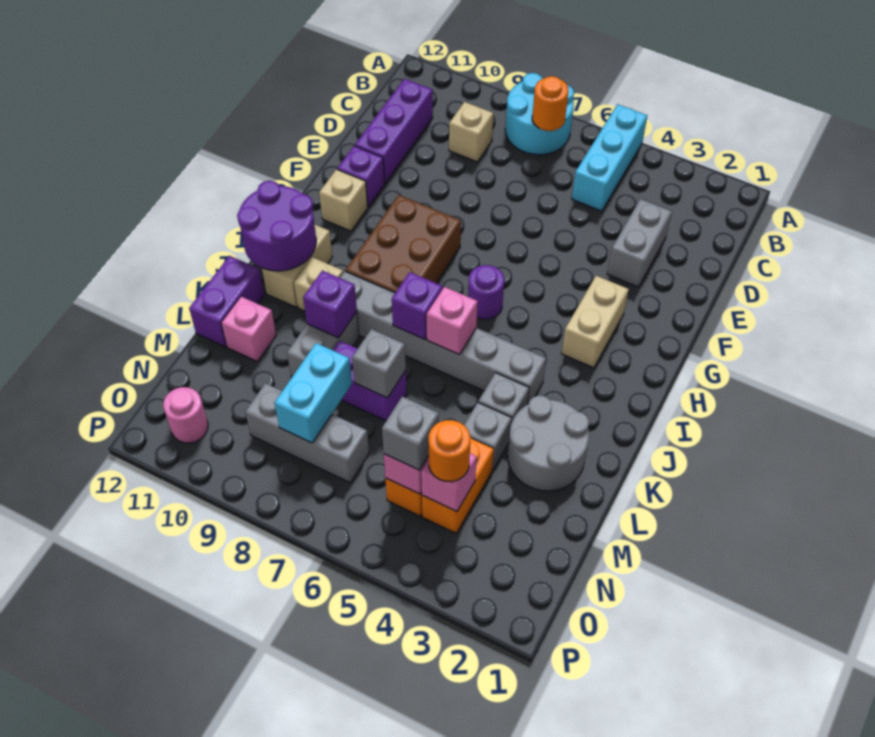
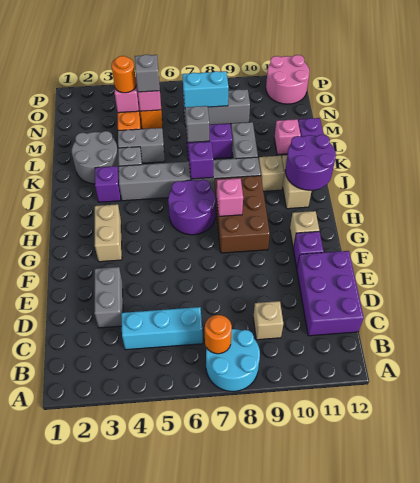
cyan brick A5:C5 level 1 -> cyan brick C4:C6 level 1
purple brick C11:E11 level 1 -> purple brick C11:E12 level 1
purple round brick H6 level 1 -> purple round brick H6:I7 level 1
pink brick J6 level 2 -> pink brick H8 level 2
purple brick K9 level 2 -> purple brick J3 level 1
grey brick L4 level 1 -> grey brick L4:L5 level 1
cyan brick M8:N8 level 2 -> cyan brick N7:N8 level 2
pink round brick O11 level 1 -> pink round brick O11:P12 level 1

